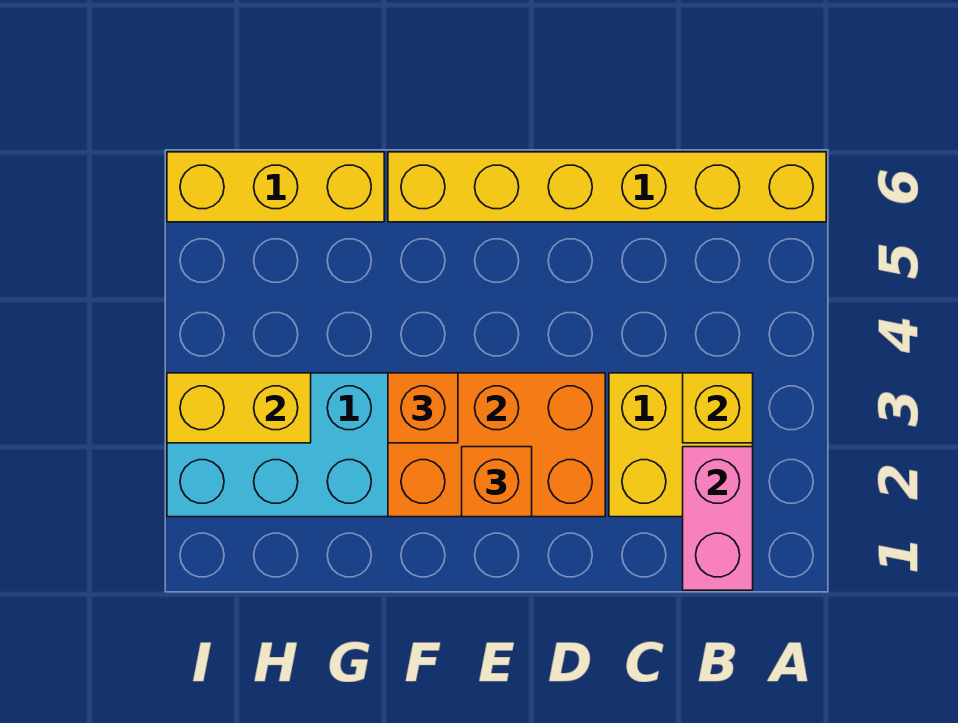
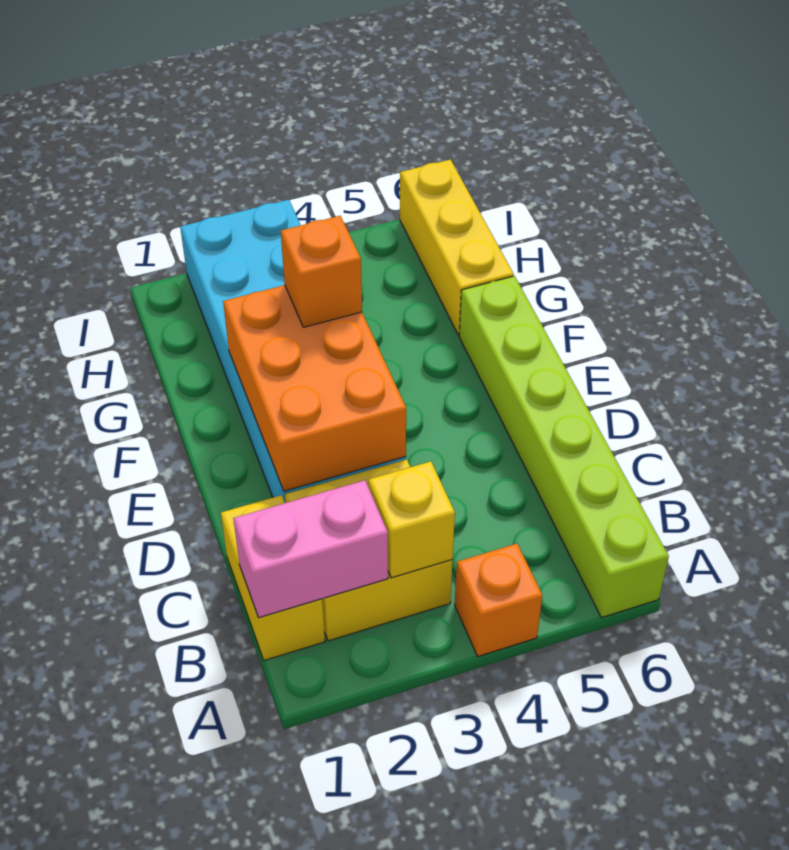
yellow brick A6:F6 level 1 -> lime brick A6:F6 level 1
orange brick E2 level 3 -> orange brick A4 level 1
yellow brick H3:I3 level 2 -> yellow brick B1:C1 level 1

